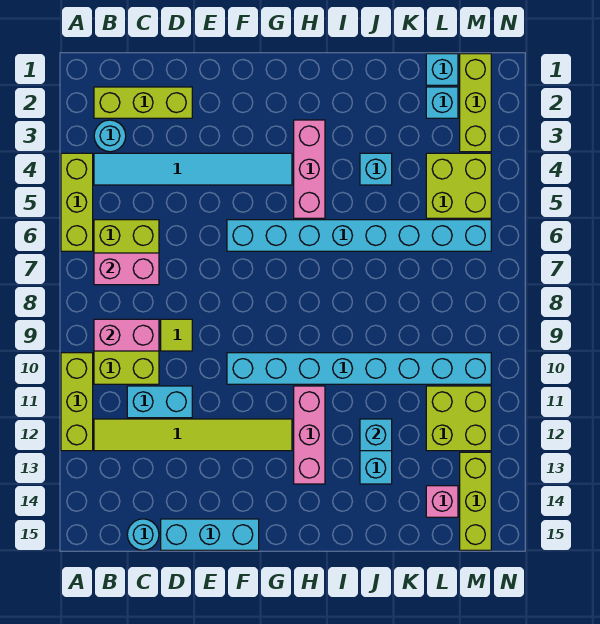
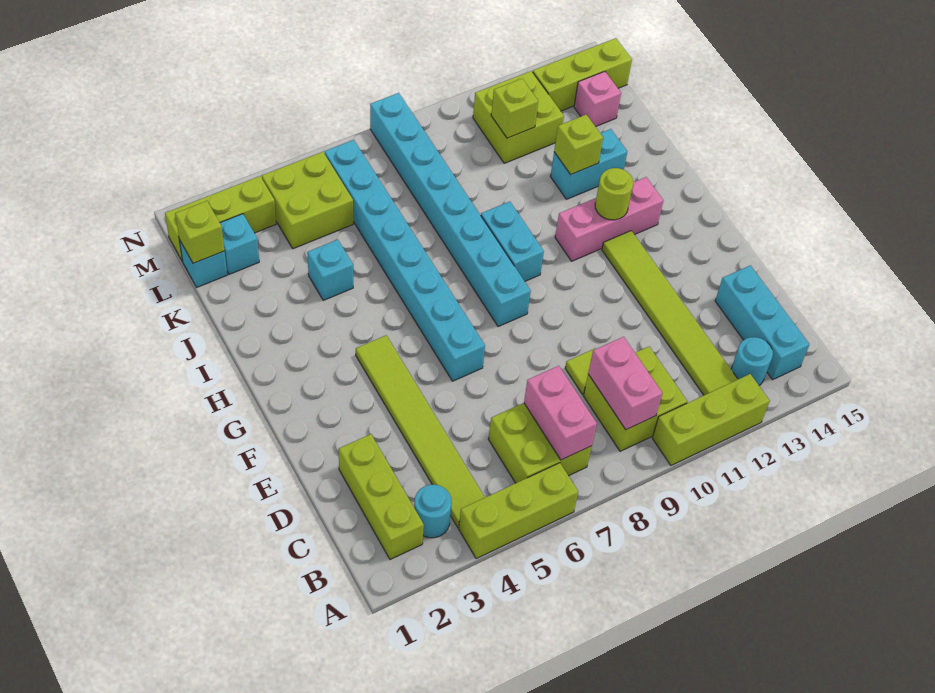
cyan tile B4:G4 level 1 -> lime tile B4:G4 level 1
cyan brick C11:D11 level 1 -> cyan brick H9:I9 level 1
cyan round brick C15 level 1 -> cyan round brick B13 level 1
cyan brick D15:F15 level 1 -> cyan brick B14:D14 level 1
cyan brick F10:M10 level 1 -> cyan brick G8:N8 level 1
pink brick H3:H5 level 1 -> none
none -> lime round brick H12 level 2
cyan brick J12 level 2 -> lime brick J12 level 2
none -> lime brick L1 level 2
none -> lime brick L11 level 2

